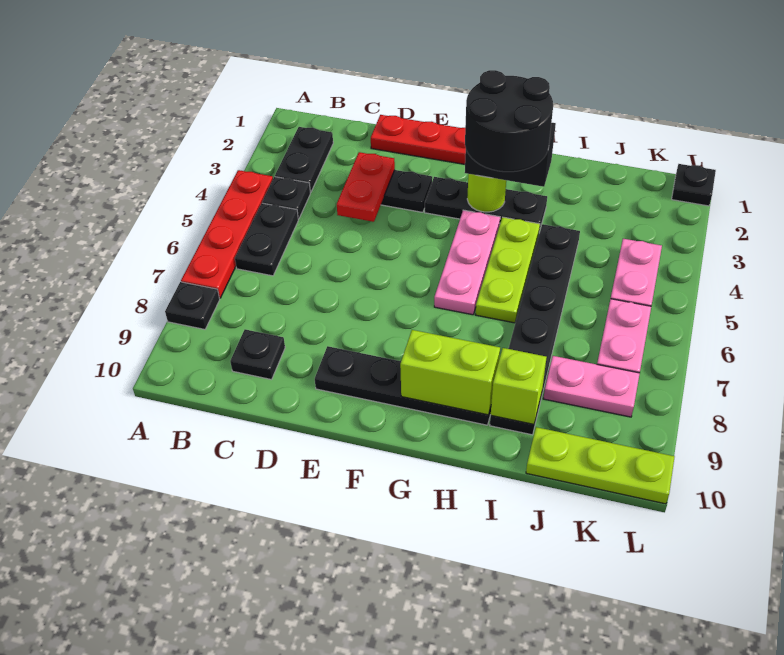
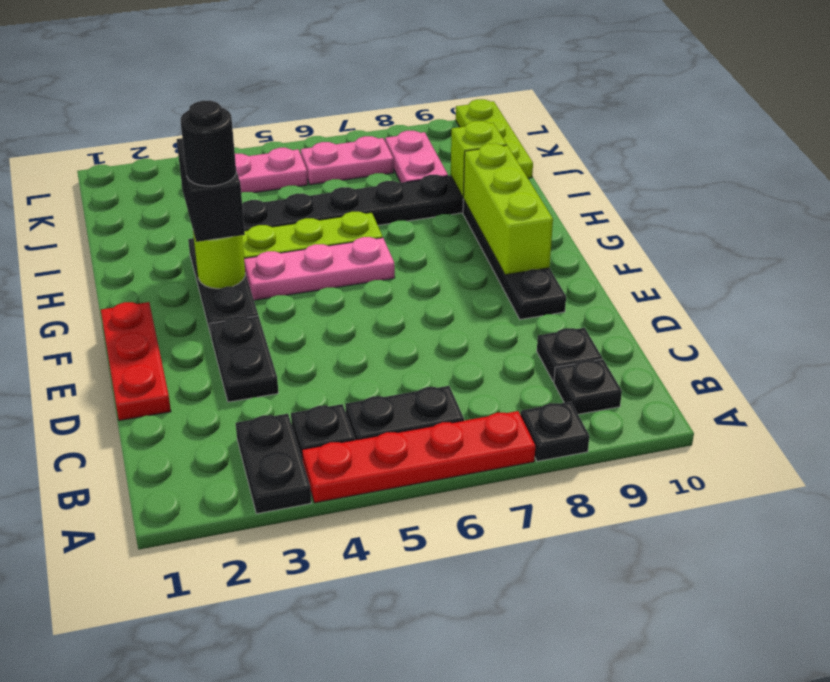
black plate B2:B3 level 1 -> black plate A3:B3 level 1
red plate D3:D4 level 2 -> none
black round brick G3:H4 level 4 -> black round brick G3 level 4
lime brick G9:H9 level 2 -> lime brick F9:H9 level 2
black plate L1 level 1 -> black plate B9 level 1

